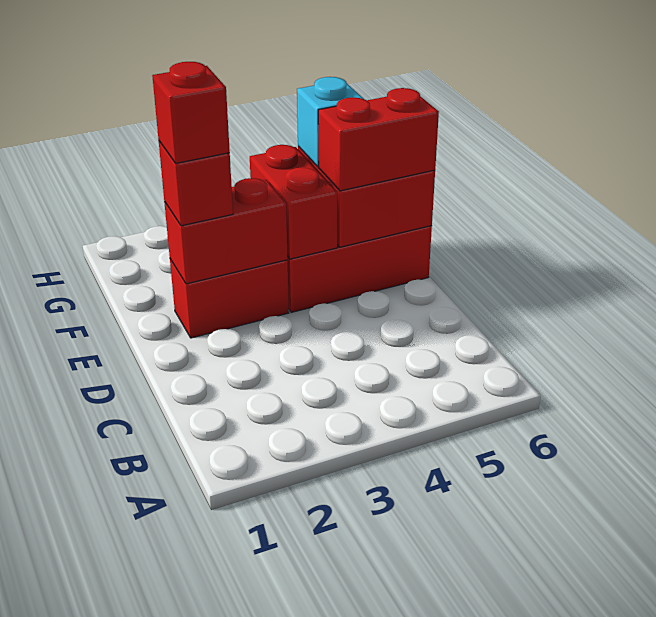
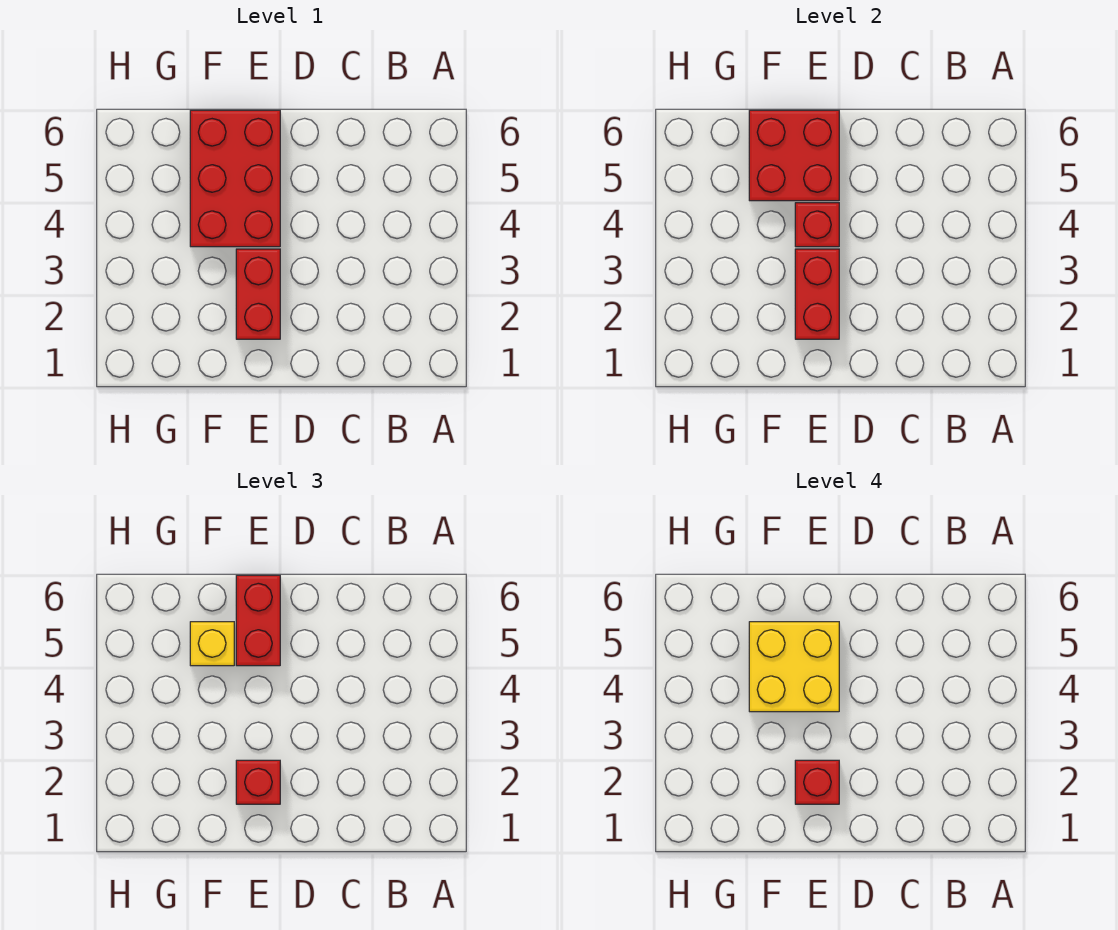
red brick E4:F4 level 2 -> red brick E4 level 2
none -> yellow brick E4:F5 level 4
cyan brick F5 level 3 -> yellow brick F5 level 3

